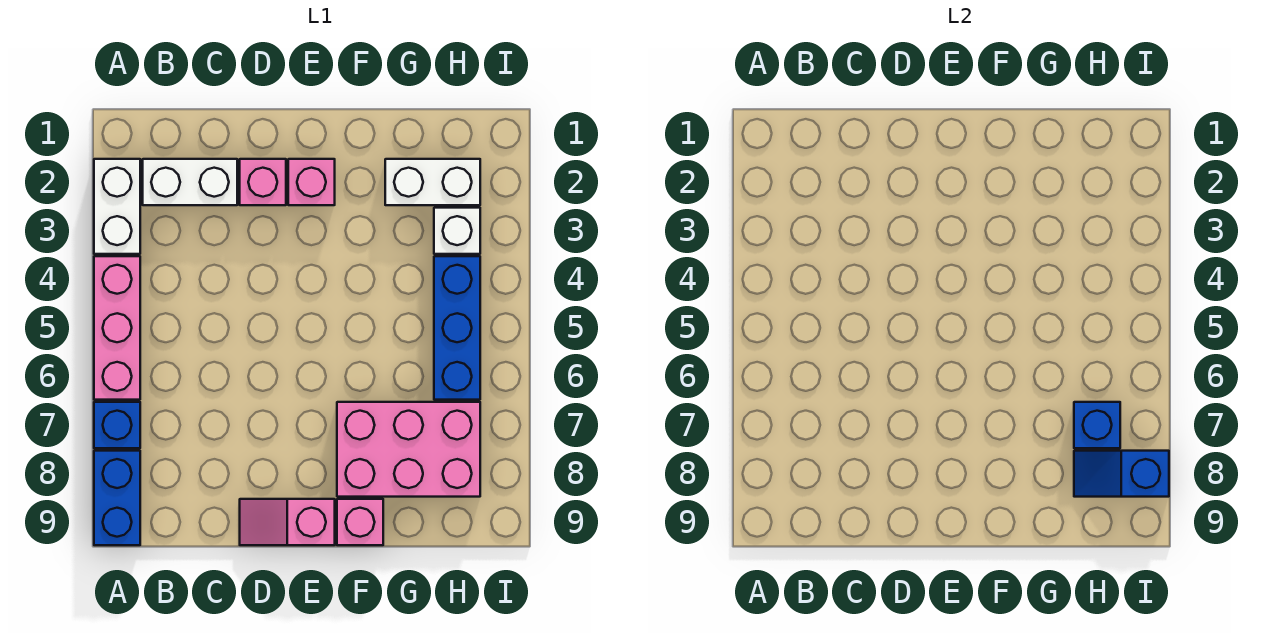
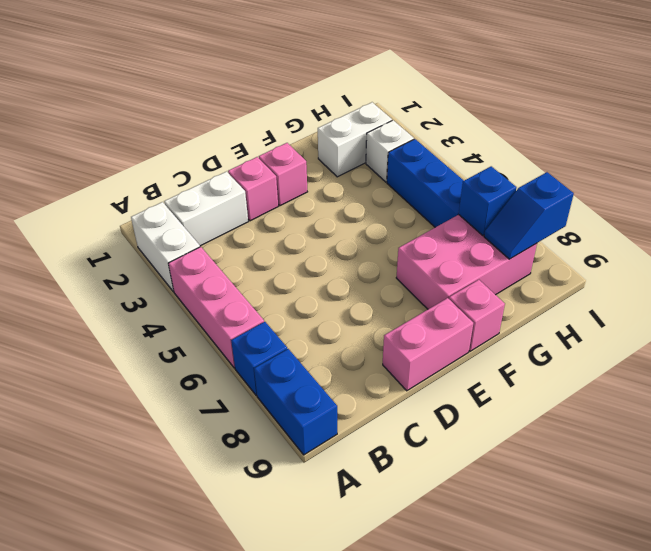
pink slope D9:E9 level 1 top E -> pink brick D9:E9 level 1

